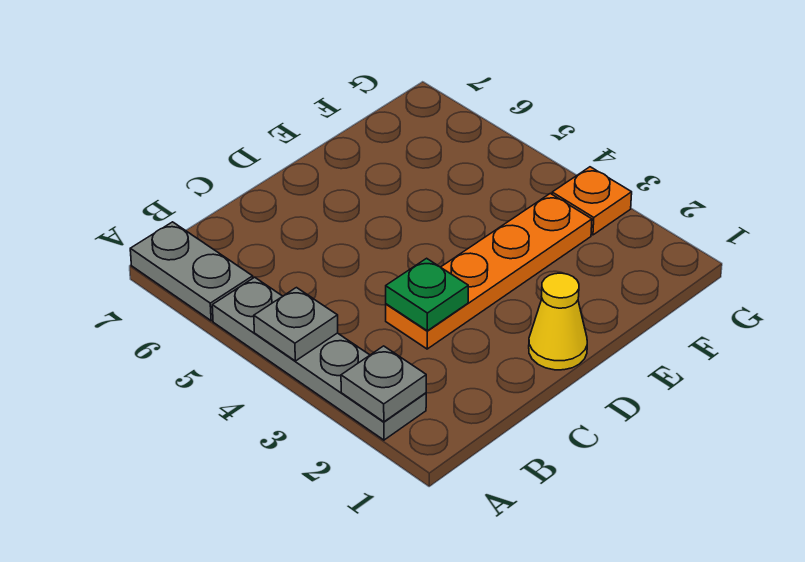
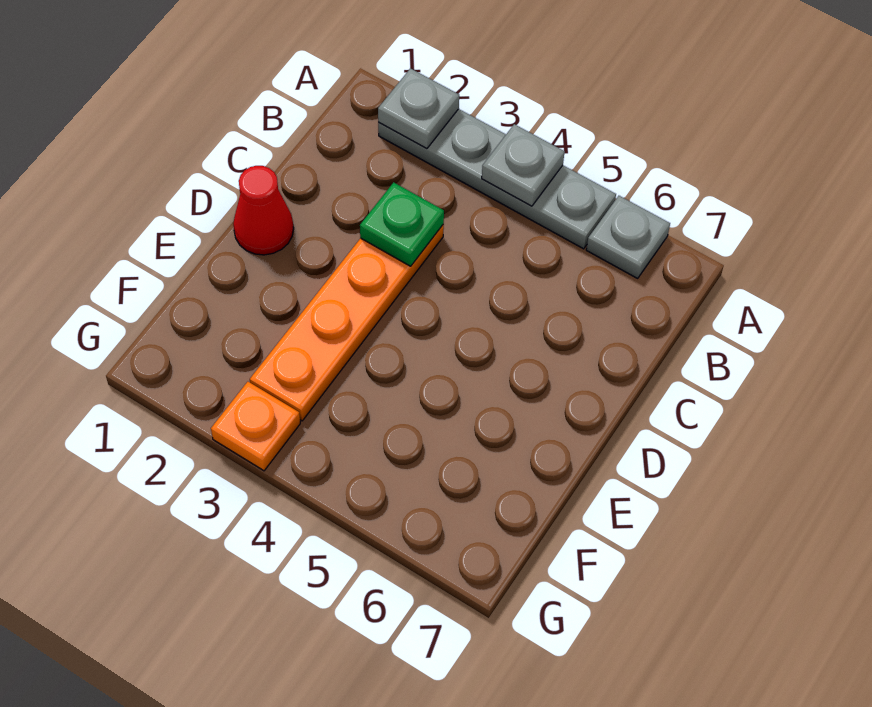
grey plate A6:A7 level 1 -> grey plate A6 level 1
yellow cone D1 level 1 -> red cone D1 level 1

